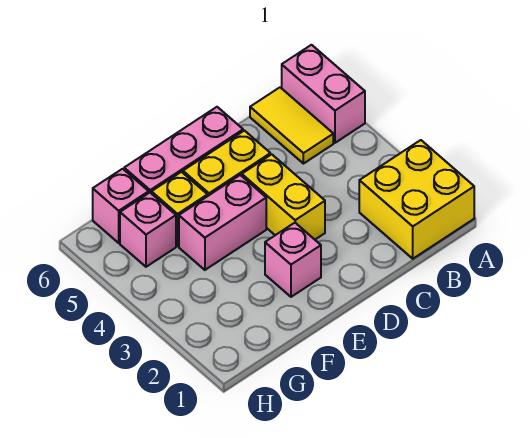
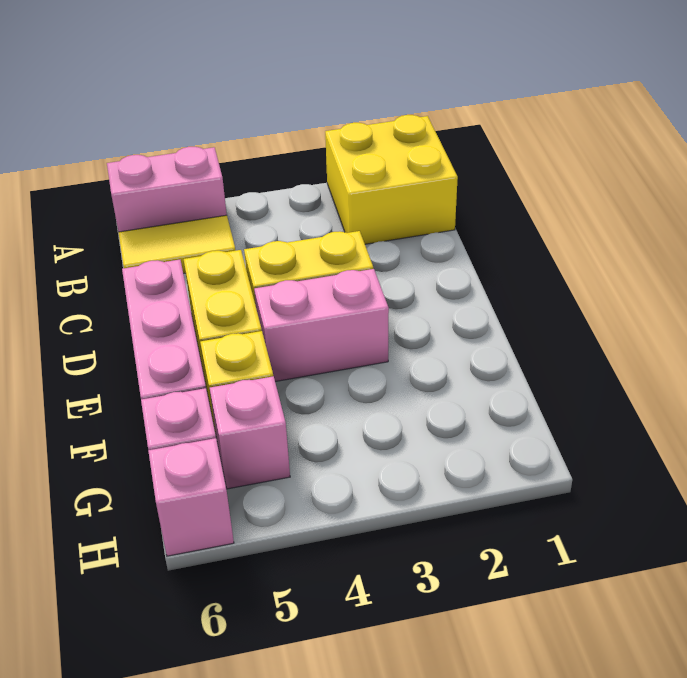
pink brick E2 level 1 -> pink brick H6 level 1
pink brick E4:F4 level 1 -> pink brick E3:E4 level 1

